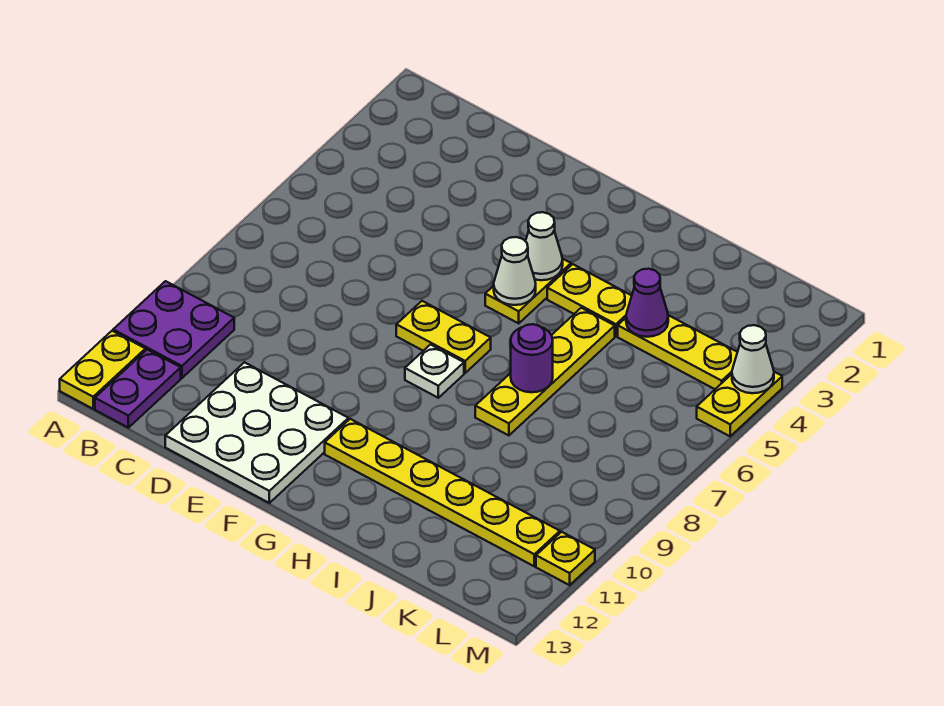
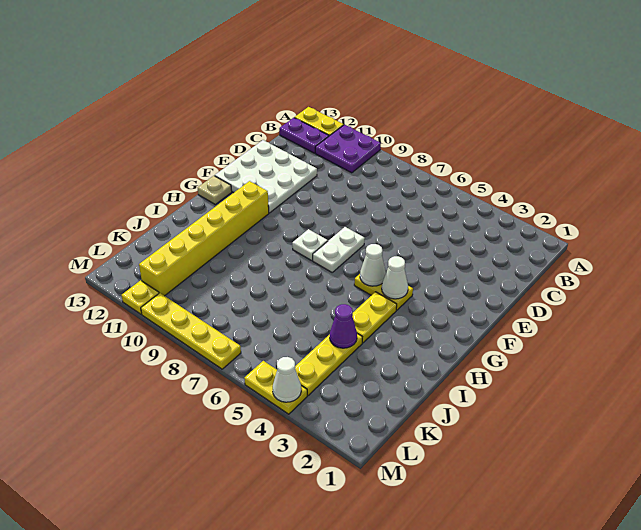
yellow plate F7:G7 level 1 -> white plate F7:G7 level 1
yellow plate G11:L11 level 1 -> yellow brick G11:L11 level 1
none -> tan plate G13 level 1
yellow plate I5:I8 level 1 -> yellow plate M7:M10 level 1
purple round brick I7 level 2 -> none

